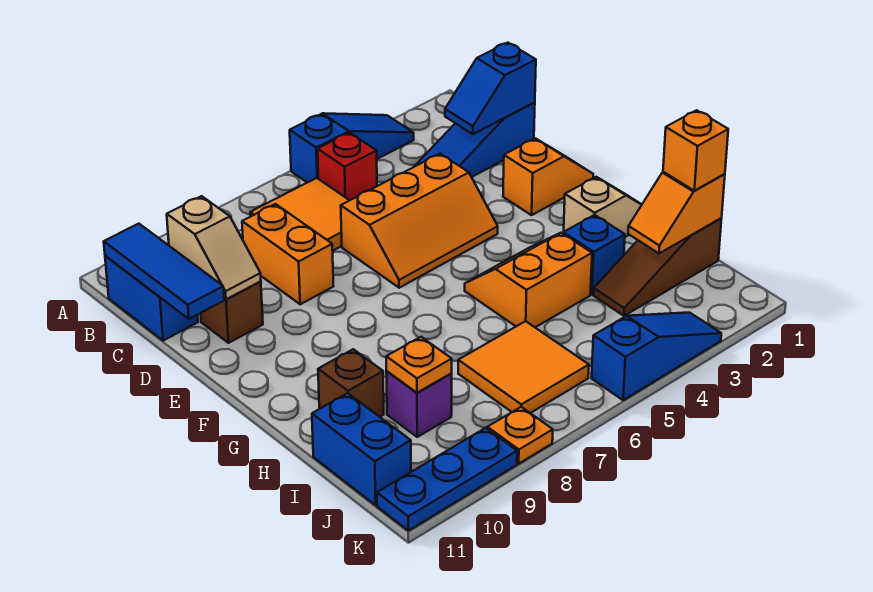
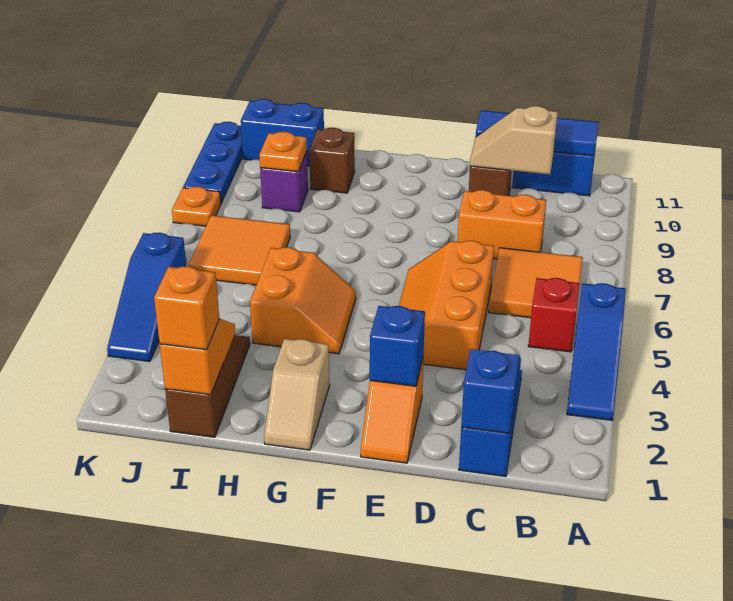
blue brick H3 level 1 -> blue brick E2 level 2

